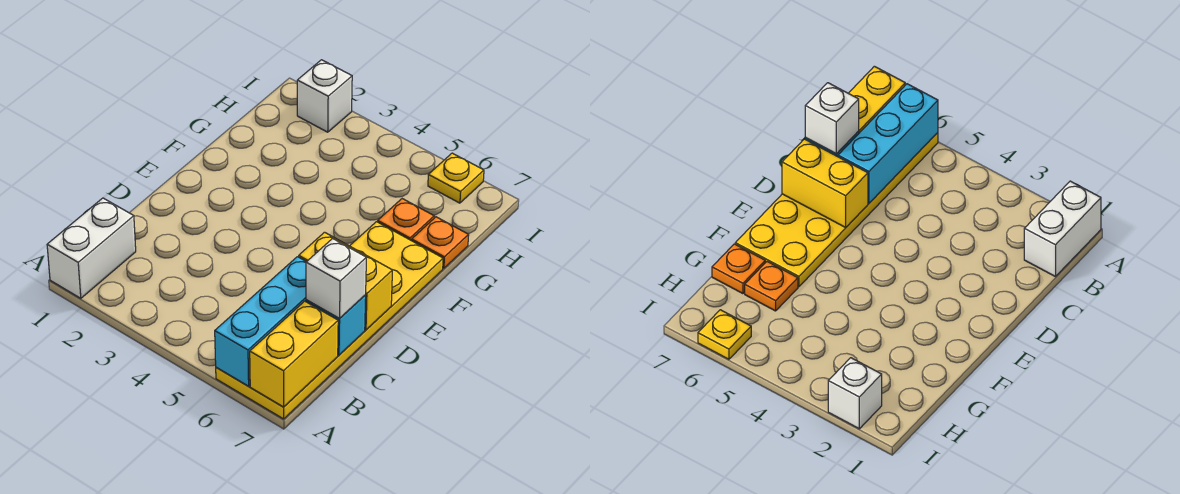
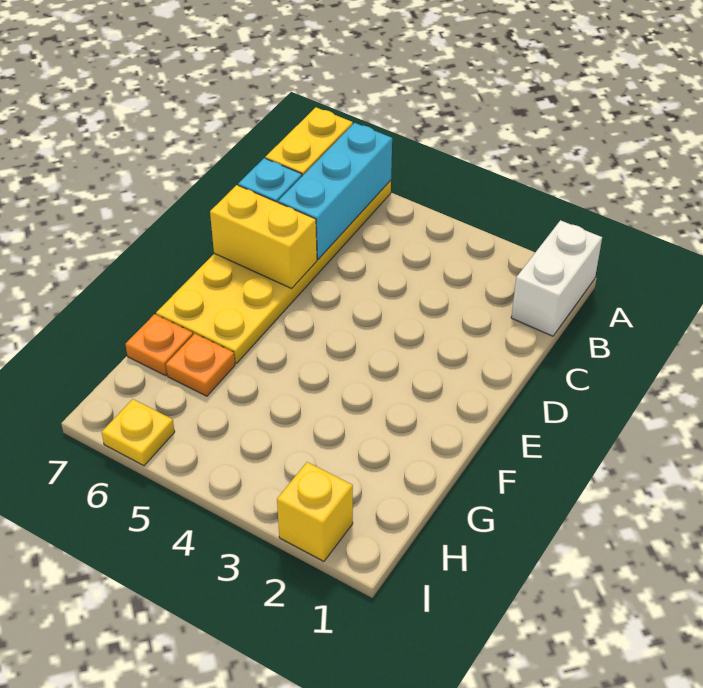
white brick C7 level 3 -> none
white brick I2 level 1 -> yellow brick I2 level 1

